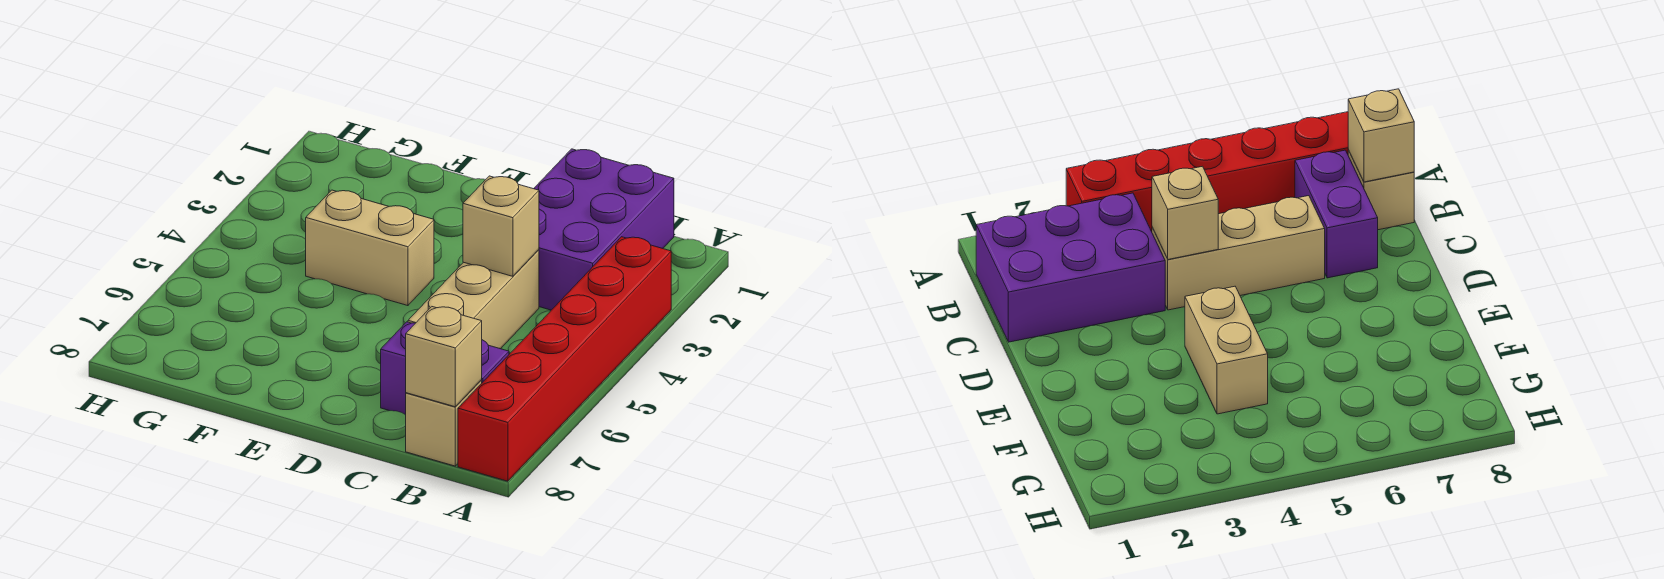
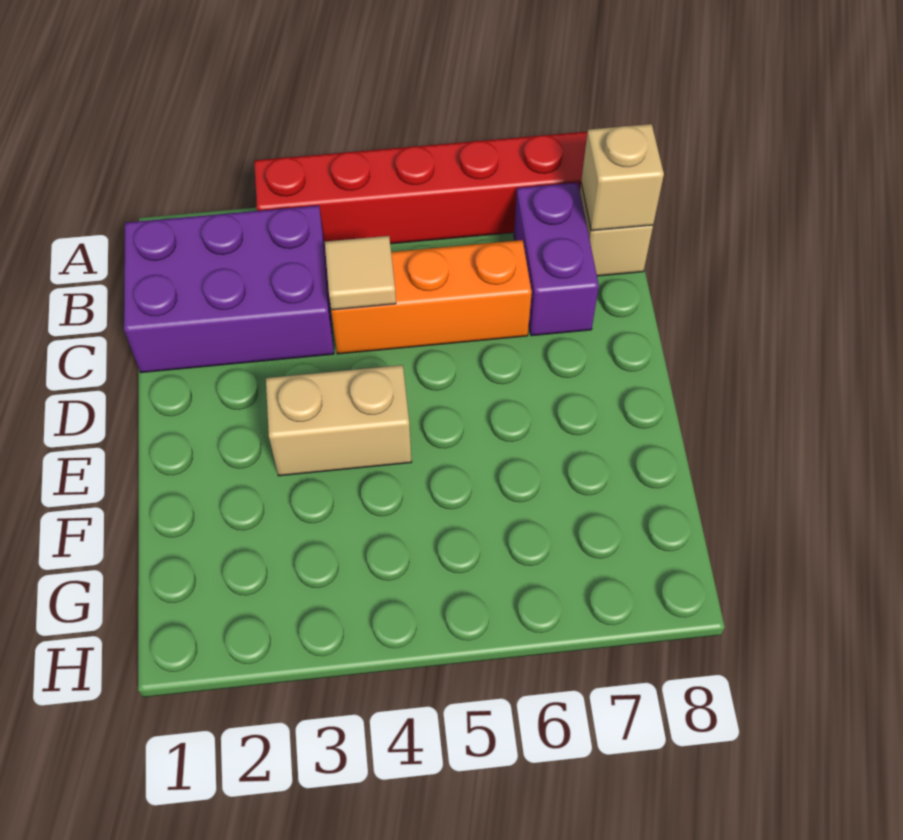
tan brick C4:C6 level 1 -> orange brick C4:C6 level 1
tan brick C4 level 2 -> tan tile C4 level 2
tan brick E4:F4 level 1 -> tan brick E3:E4 level 1

